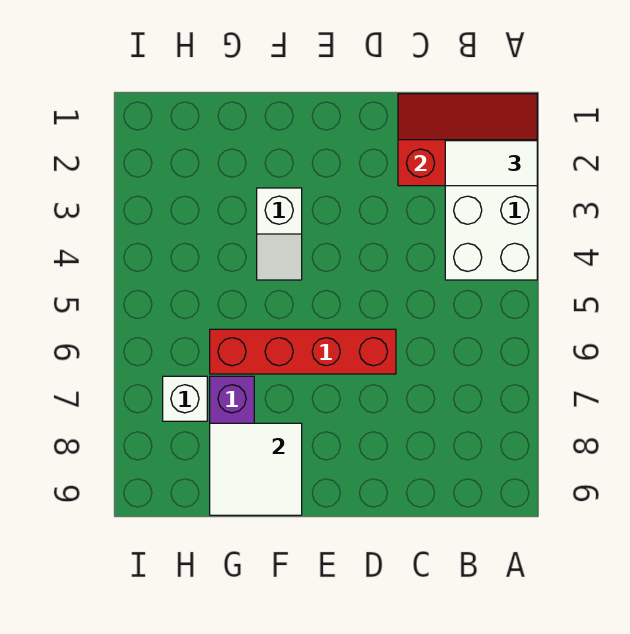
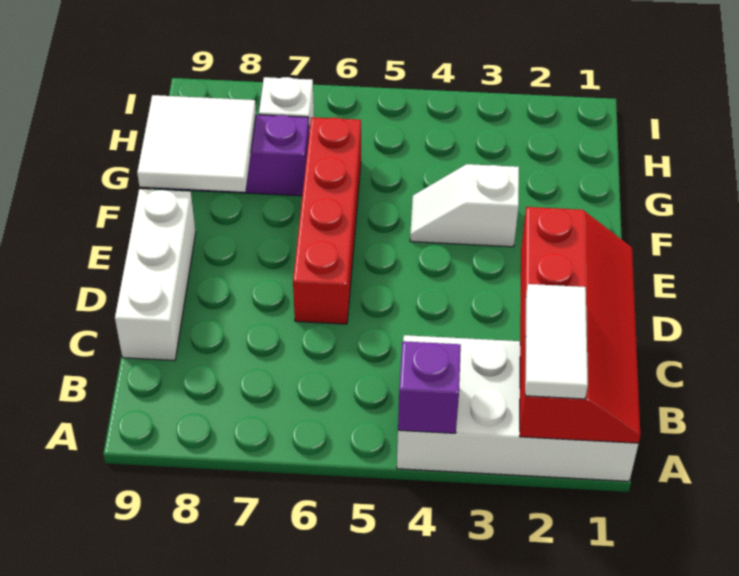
red slope A1:C2 level 2 top 2 -> red slope A1:D2 level 2 top 2
none -> purple brick A4 level 2
none -> white brick C9:E9 level 1

